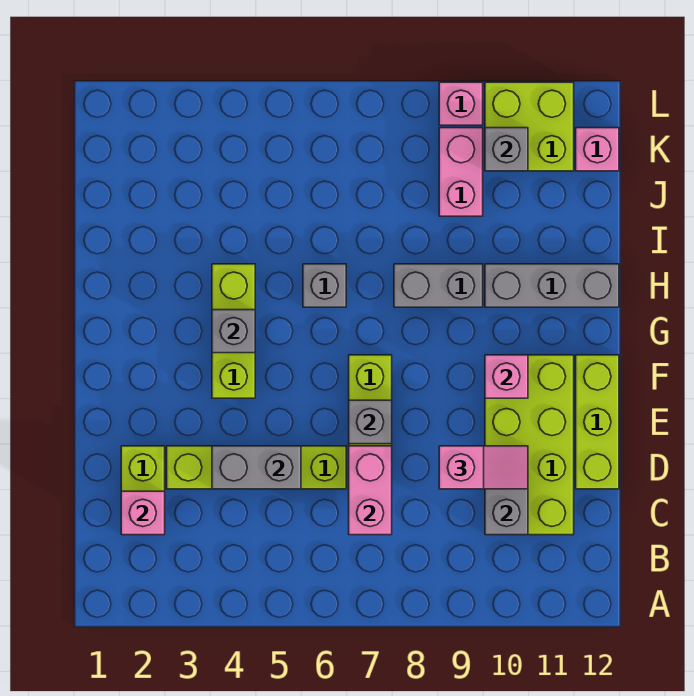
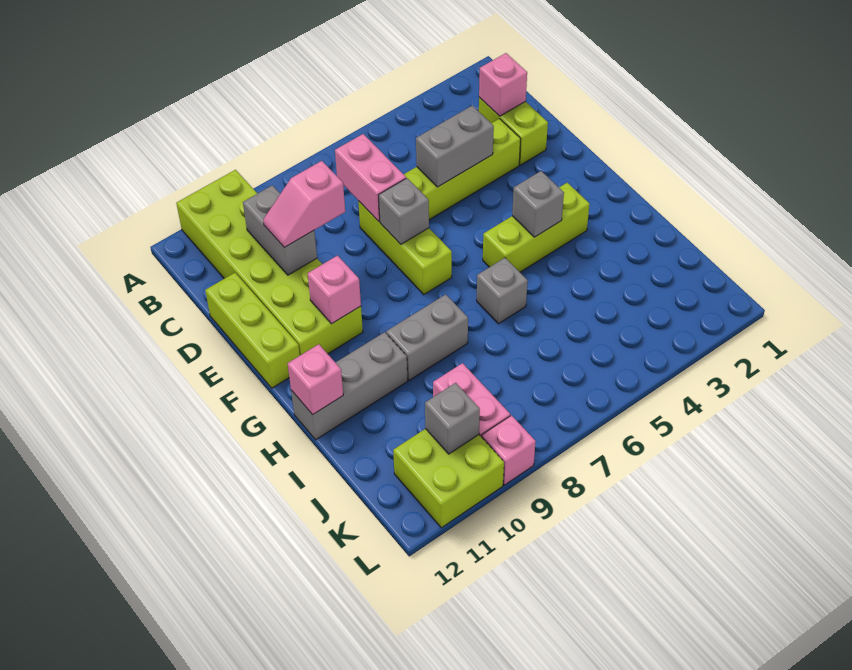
lime brick C10:F11 level 1 -> lime brick A10:F11 level 1
lime brick F4:H4 level 1 -> lime brick G3:G5 level 1
pink brick K12 level 1 -> pink brick H12 level 2

